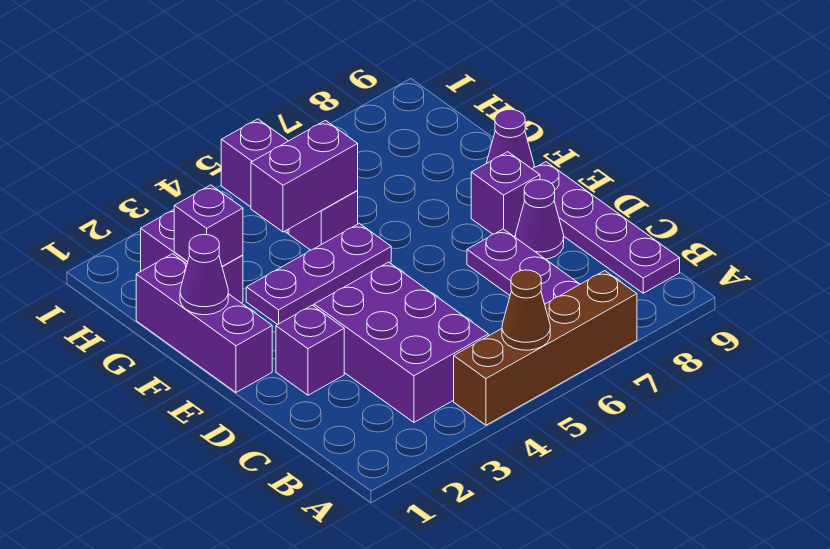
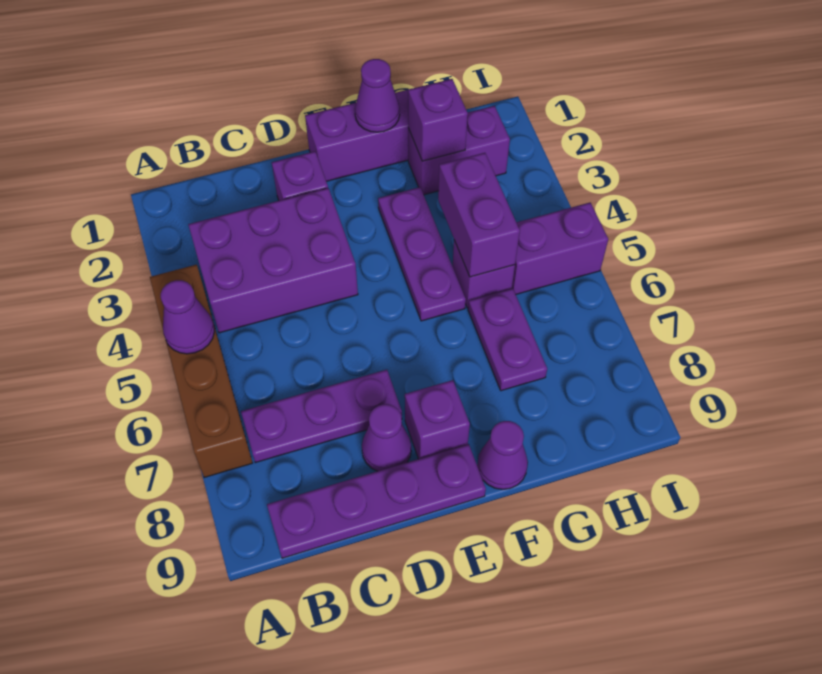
brown cone A5 level 2 -> purple cone A5 level 2
none -> purple plate G6:G7 level 1

